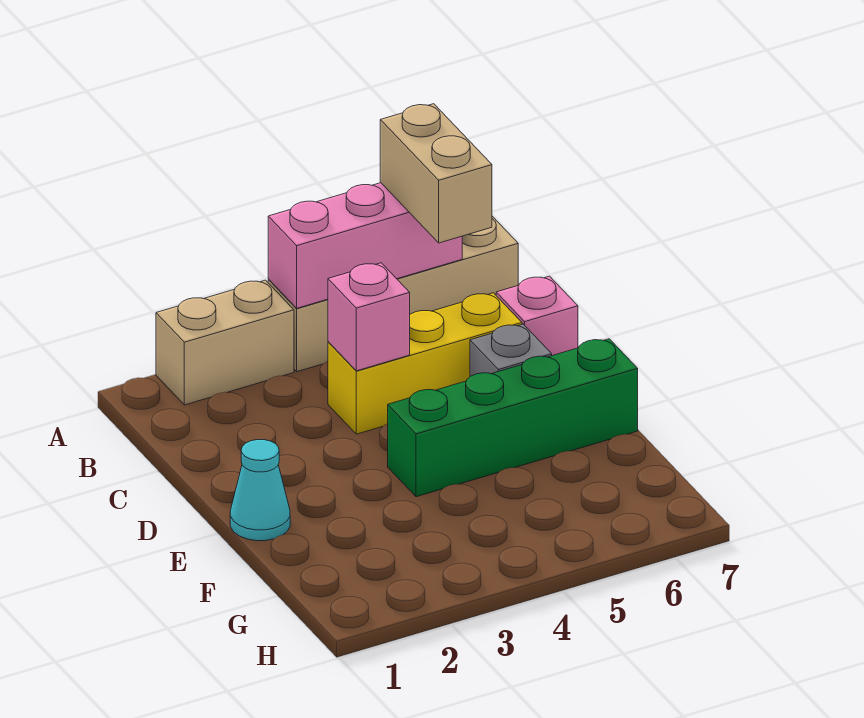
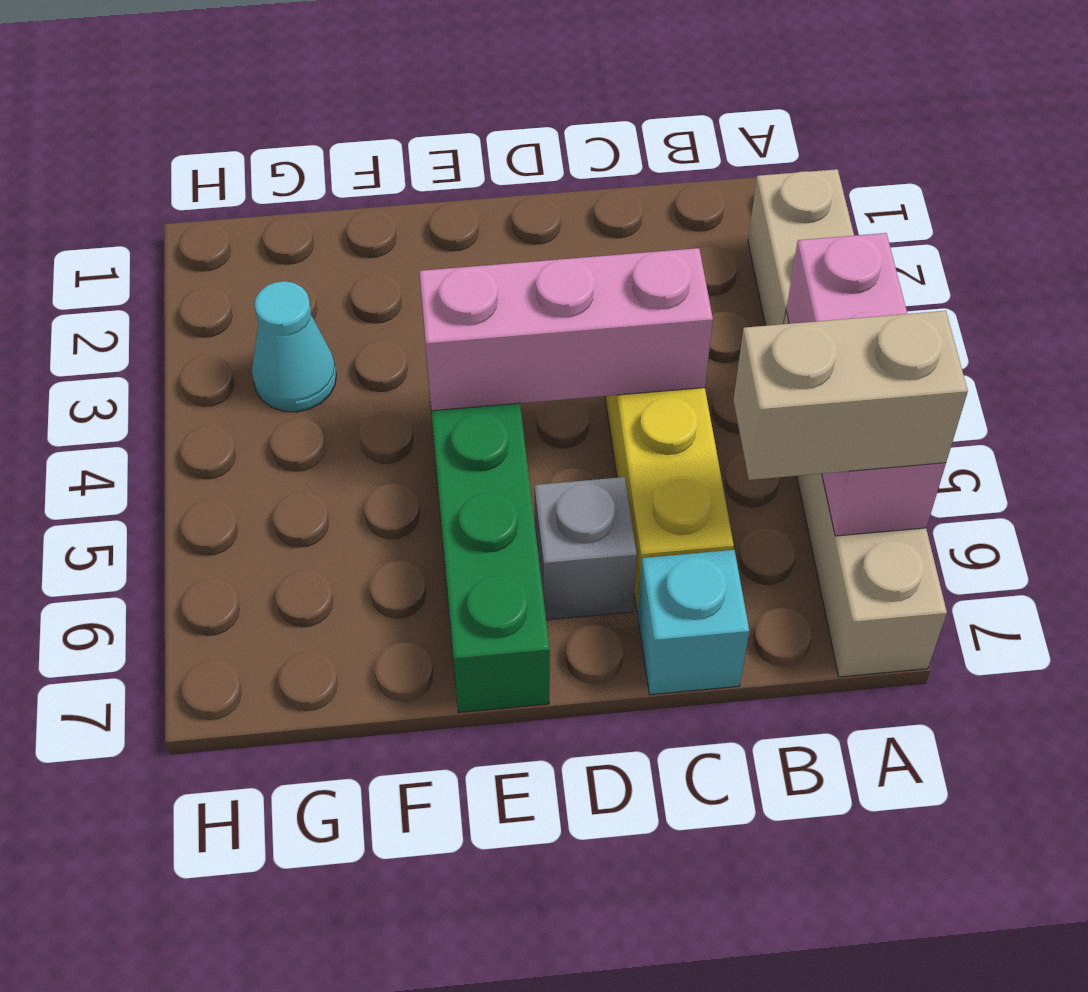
pink brick C4 level 2 -> pink brick C4:E4 level 2
pink brick C7 level 1 -> cyan brick C7 level 1
cyan cone E1 level 1 -> cyan cone G3 level 1

